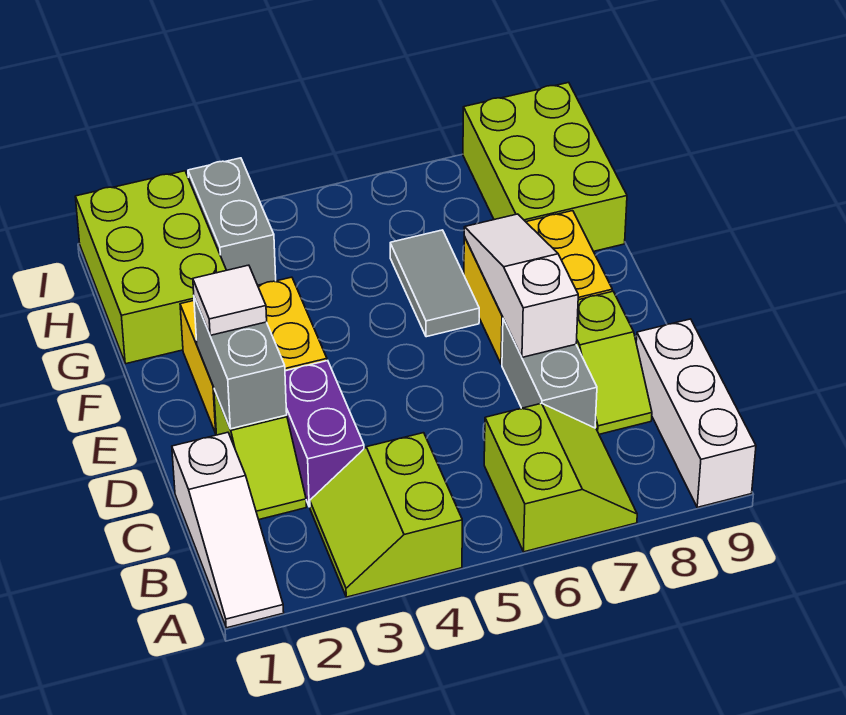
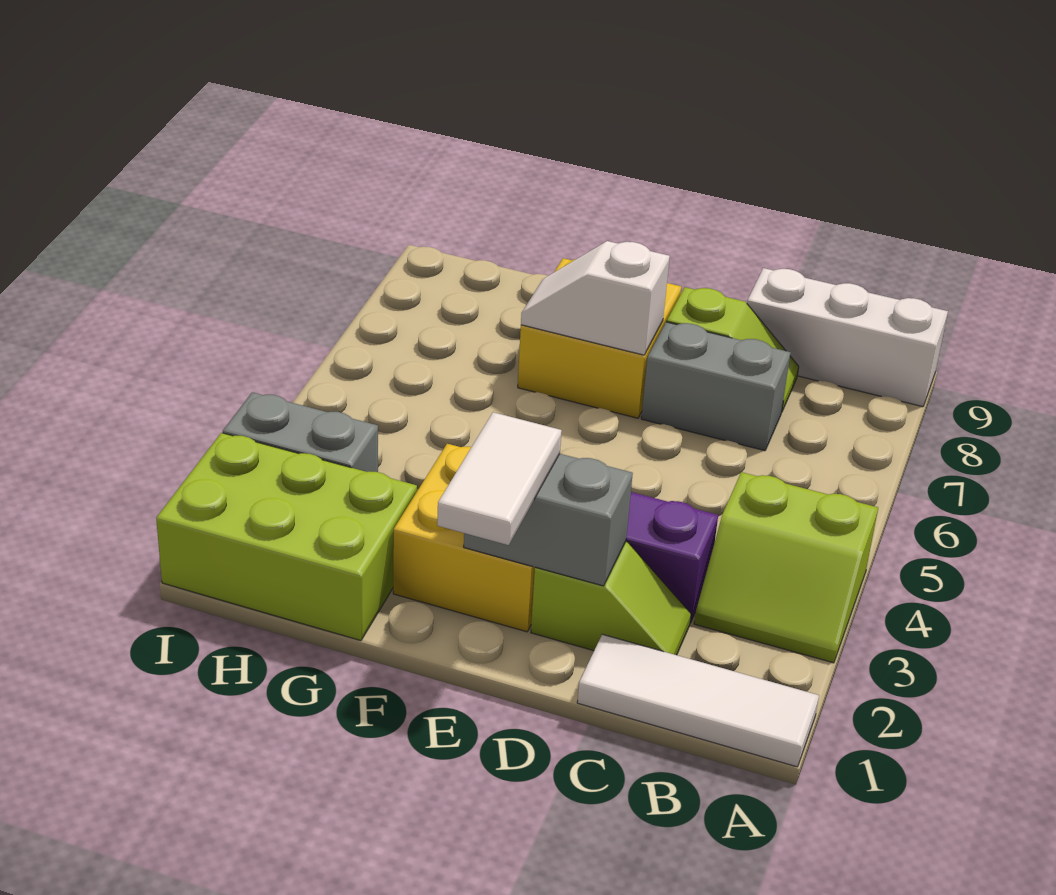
white slope A1:C1 level 1 top C -> white tile A1:C1 level 1
lime slope A6:B7 level 1 top 6 -> none
white slope D7:F7 level 2 top D -> white slope E7:F7 level 2 top E
white tile E2 level 3 -> white tile E1:E2 level 3
grey tile F6:G6 level 1 -> none
lime brick G8:I9 level 1 -> none

